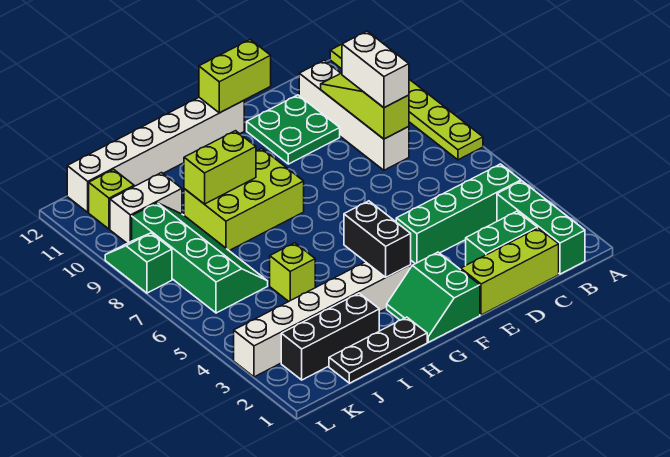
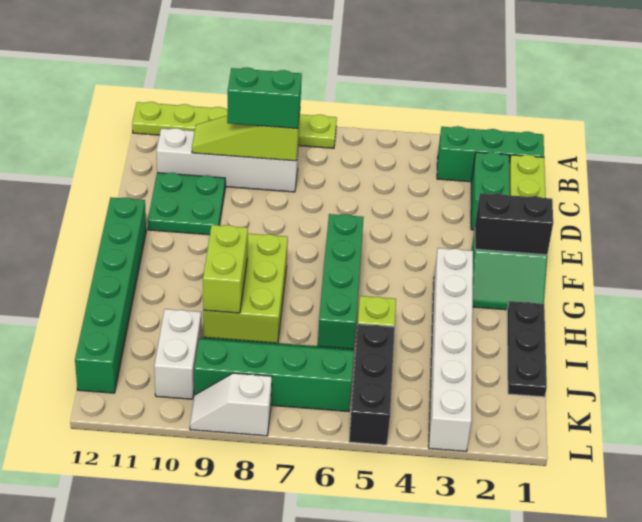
green brick B4:E4 level 1 -> green brick F6:I6 level 1
white brick C8:C9 level 3 -> green brick C8:C9 level 3
lime brick E12:F12 level 2 -> none
white brick F12:K12 level 1 -> green brick F12:K12 level 1
black brick G3:G4 level 2 -> black brick F1:F2 level 2
black brick I2:K2 level 1 -> black brick J5:L5 level 1
lime brick K11 level 1 -> none
green slope L8:L9 level 1 top 8 -> white slope L8:L9 level 1 top 8

